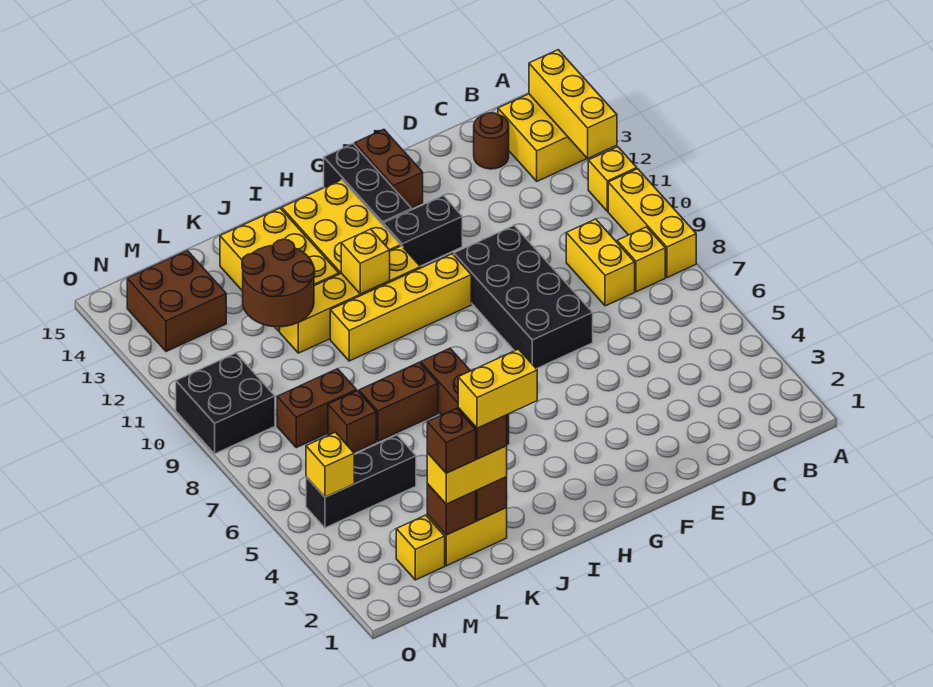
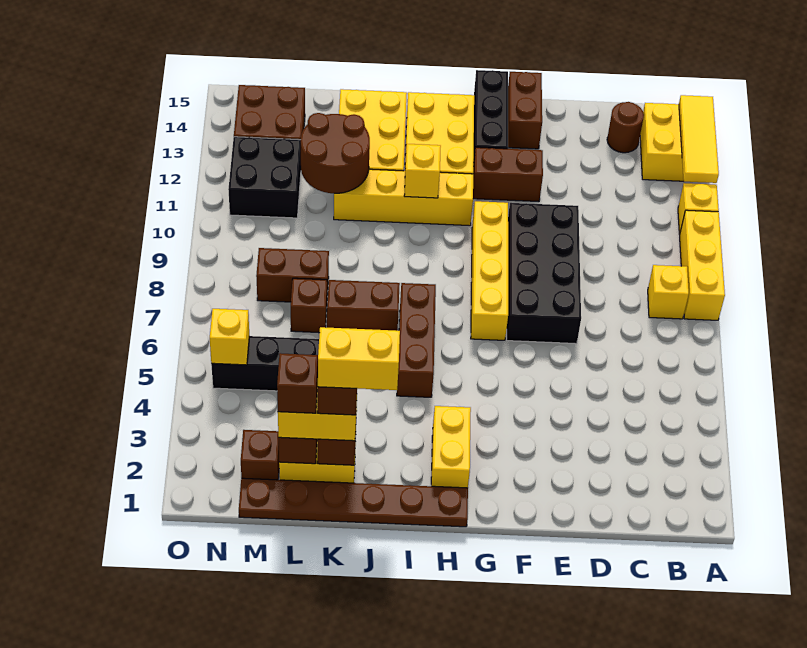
yellow brick A12:A14 level 2 -> yellow tile A12:A14 level 2
yellow brick C8:C9 level 1 -> yellow brick H2:H3 level 1
black brick F12:G12 level 1 -> brown brick F12:G12 level 1
yellow brick G10:J10 level 1 -> yellow brick G7:G10 level 1
none -> brown plate H1:M1 level 1
yellow brick M2 level 1 -> brown brick M2 level 1
black brick N9:O10 level 1 -> black brick M11:N12 level 1

